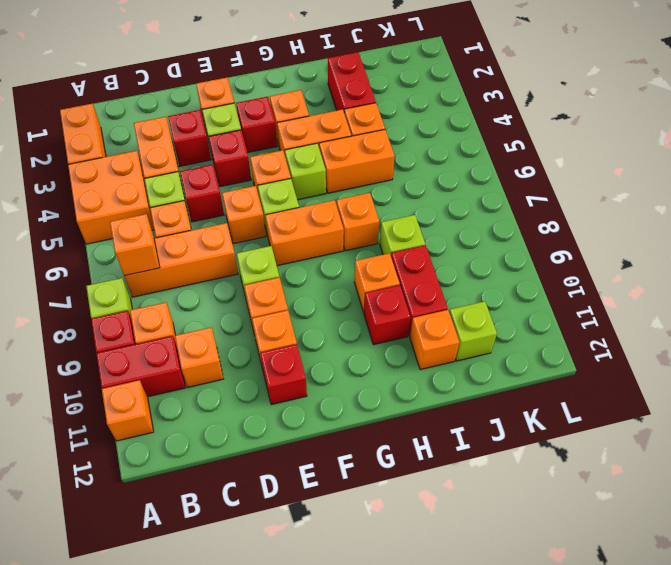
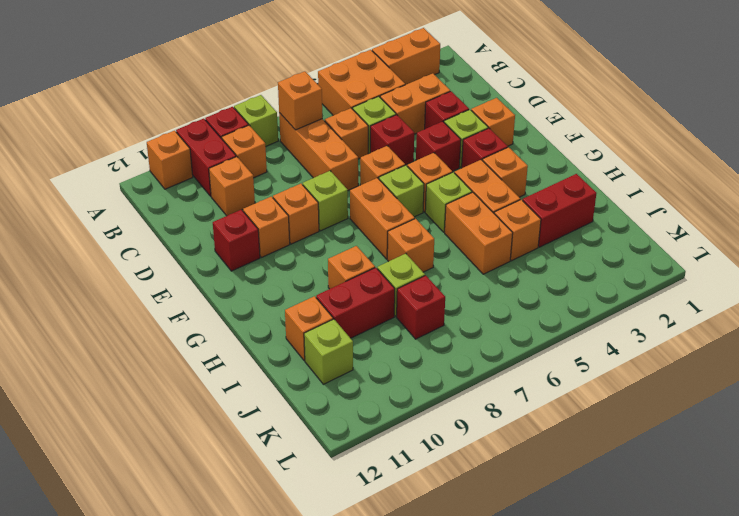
red brick H10 level 1 -> red brick J8 level 1

